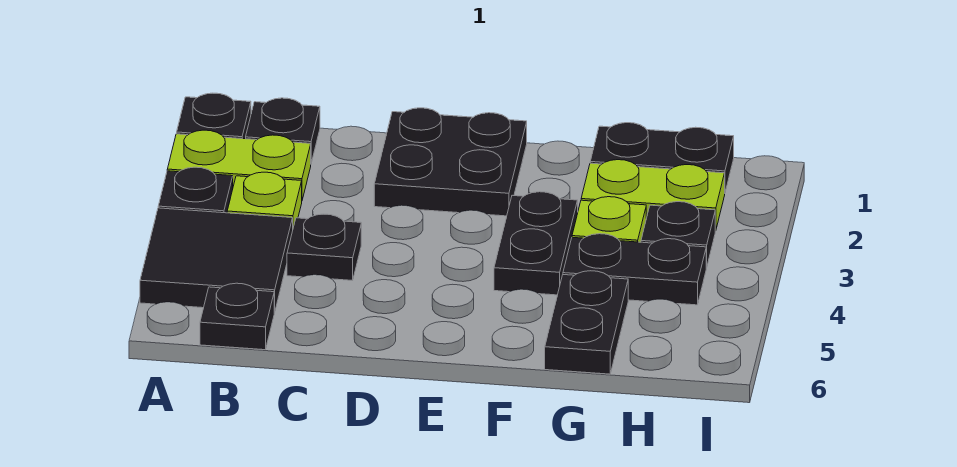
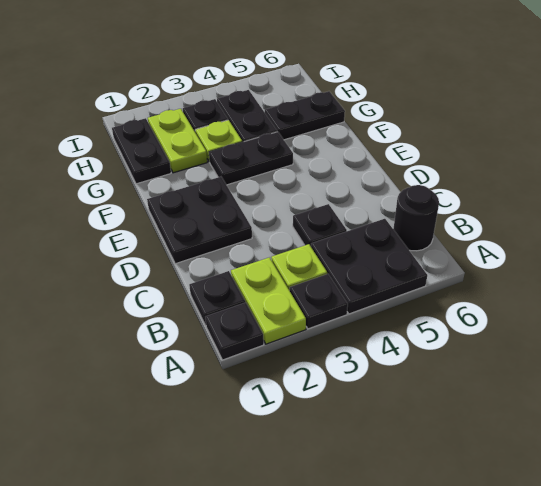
black tile A4:B5 level 1 -> black plate A4:B5 level 1
black plate B6 level 1 -> black round brick B6 level 1

